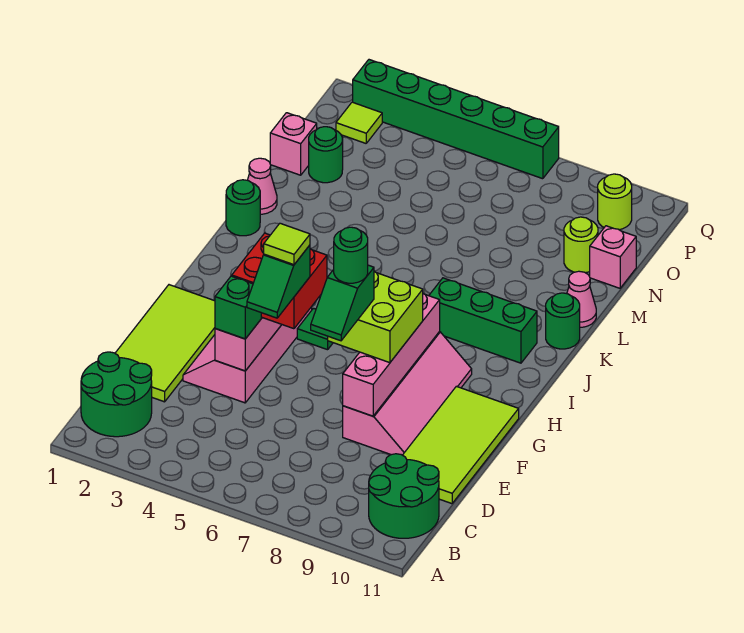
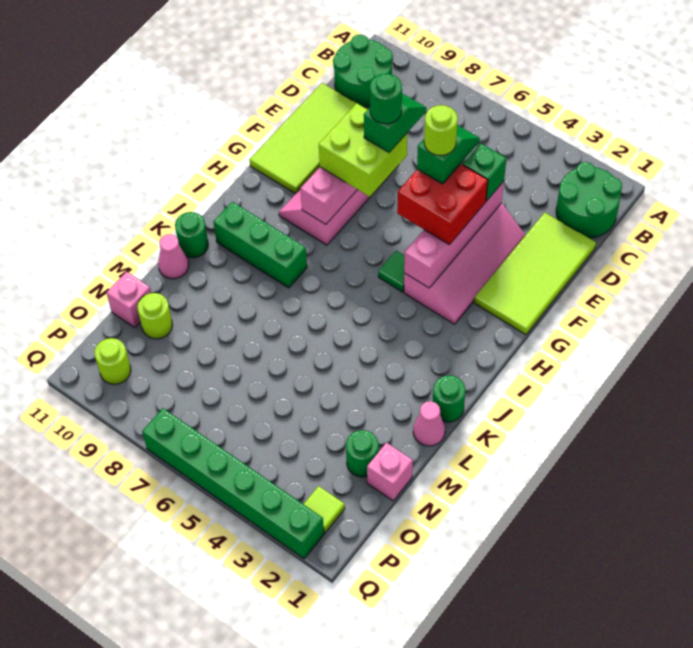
lime tile F5 level 5 -> lime round brick F5 level 5

